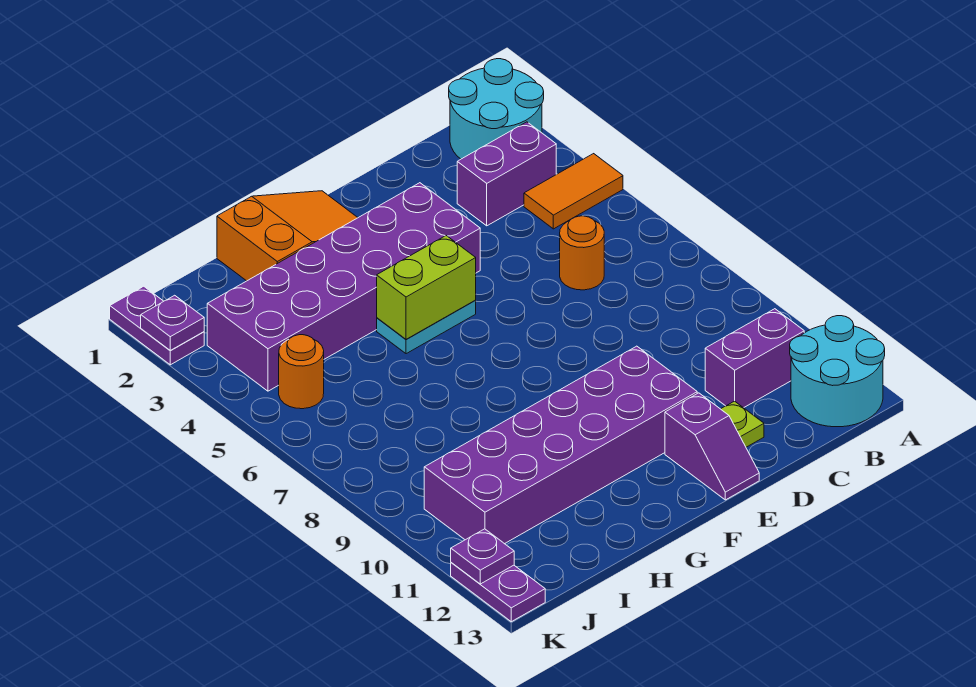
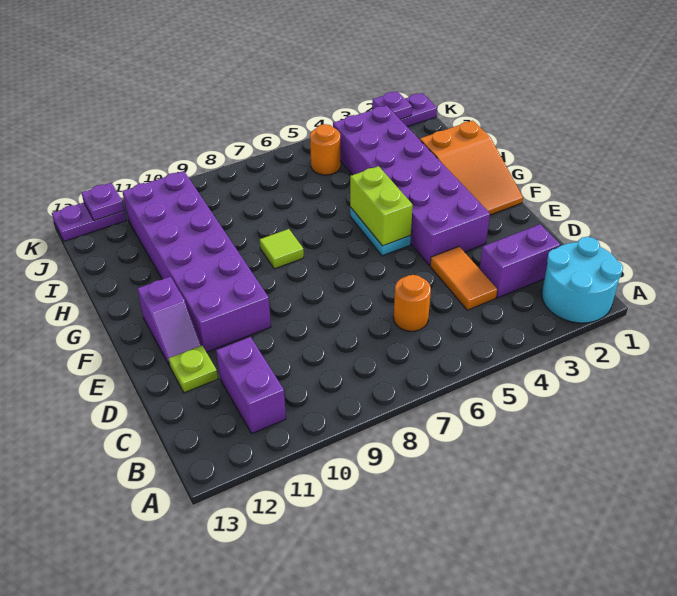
orange tile A4:B4 level 1 -> orange tile C4:D4 level 1
cyan round brick A12:B13 level 1 -> none
purple brick B3:C3 level 1 -> purple brick C2:C3 level 1
purple slope E12:E13 level 1 top 12 -> purple slope E12:F12 level 1 top F
none -> lime tile G8 level 1

